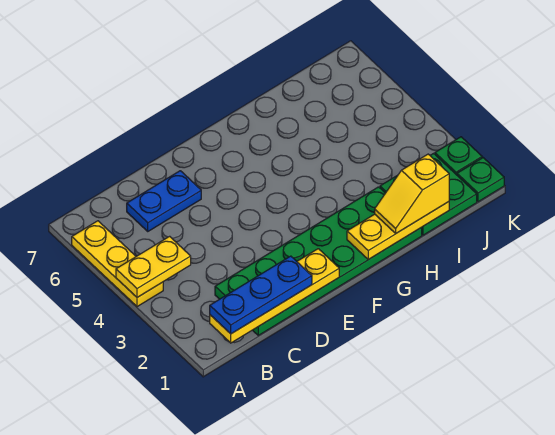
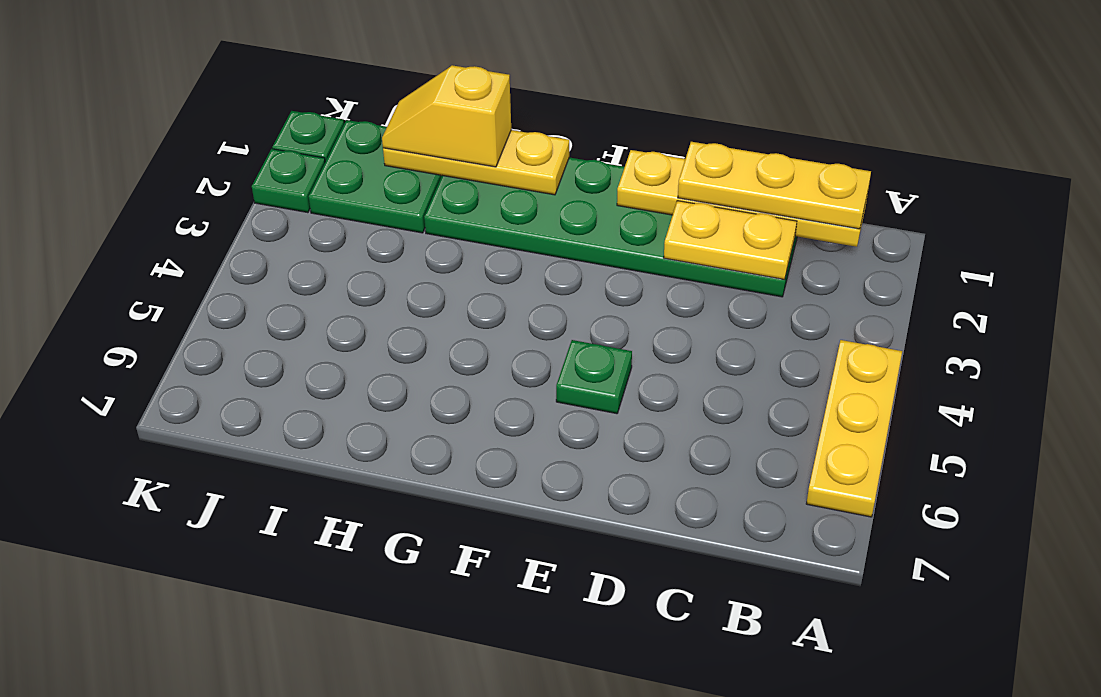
yellow plate A4:B4 level 2 -> yellow plate C2:D2 level 2
blue plate B1:D1 level 3 -> yellow plate B1:D1 level 3
blue plate C6:D6 level 1 -> none
none -> green plate E5 level 1
yellow slope H1:I1 level 3 top I -> yellow slope H1:I1 level 3 top H

